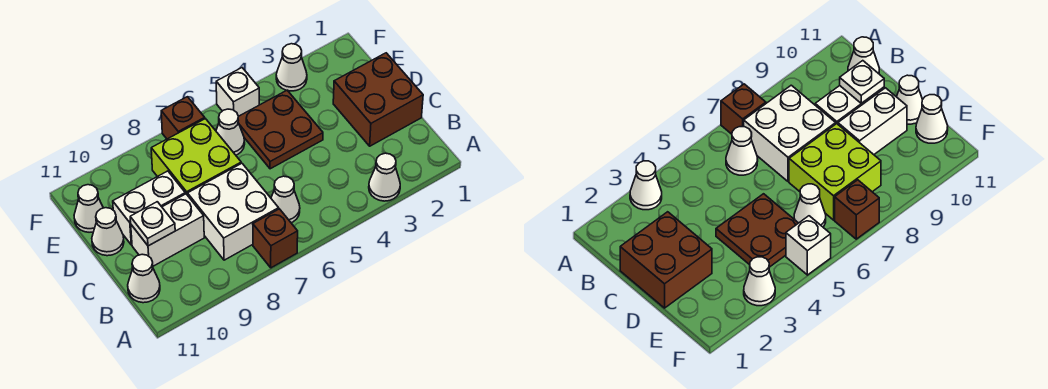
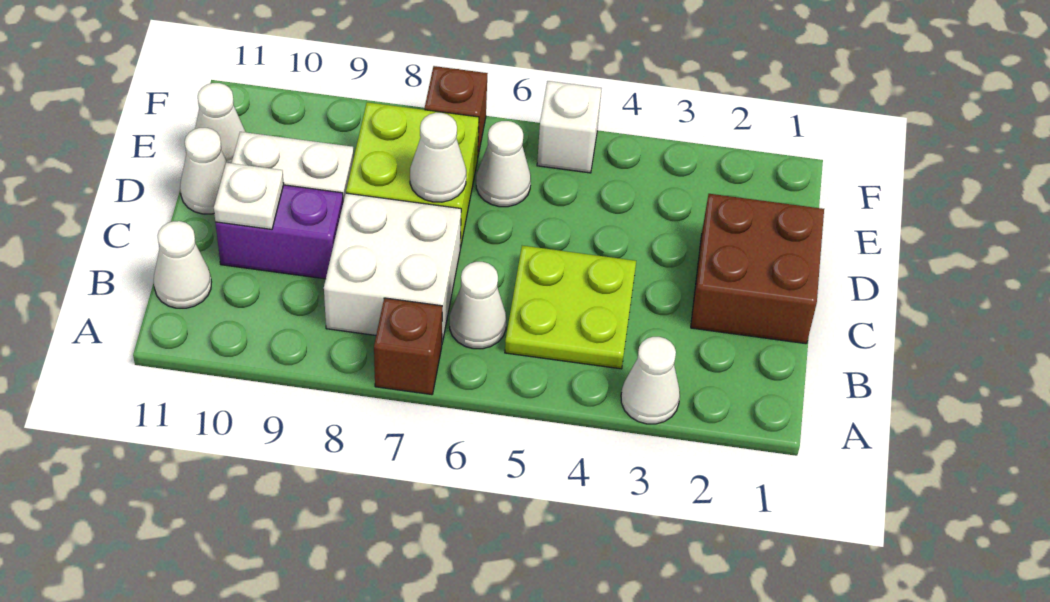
none -> lime plate B4:C5 level 1
white brick C9:C10 level 1 -> purple brick C9:C10 level 1
brown plate D4:E5 level 1 -> none
white cone F3 level 1 -> white cone D7 level 2

